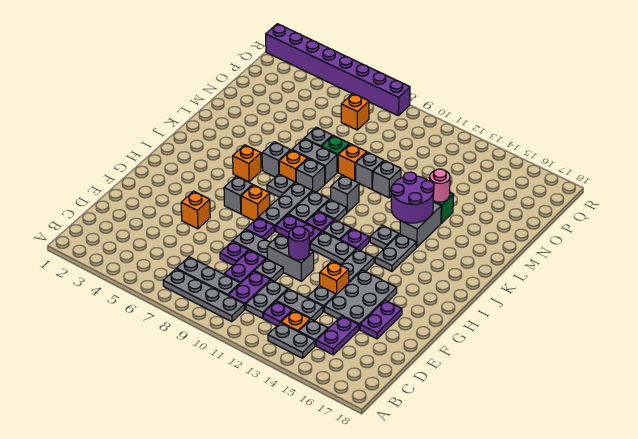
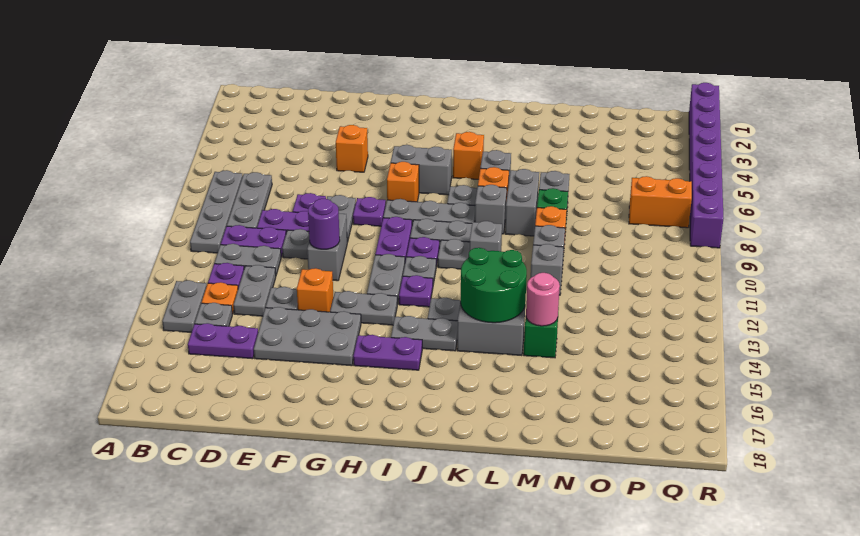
purple plate E16:F16 level 1 -> purple plate H15:I15 level 1
grey brick H6 level 1 -> grey brick H6:I6 level 1
purple round brick K13:L14 level 2 -> green round brick K13:L14 level 2
orange brick P7 level 1 -> orange brick P7:Q7 level 1

